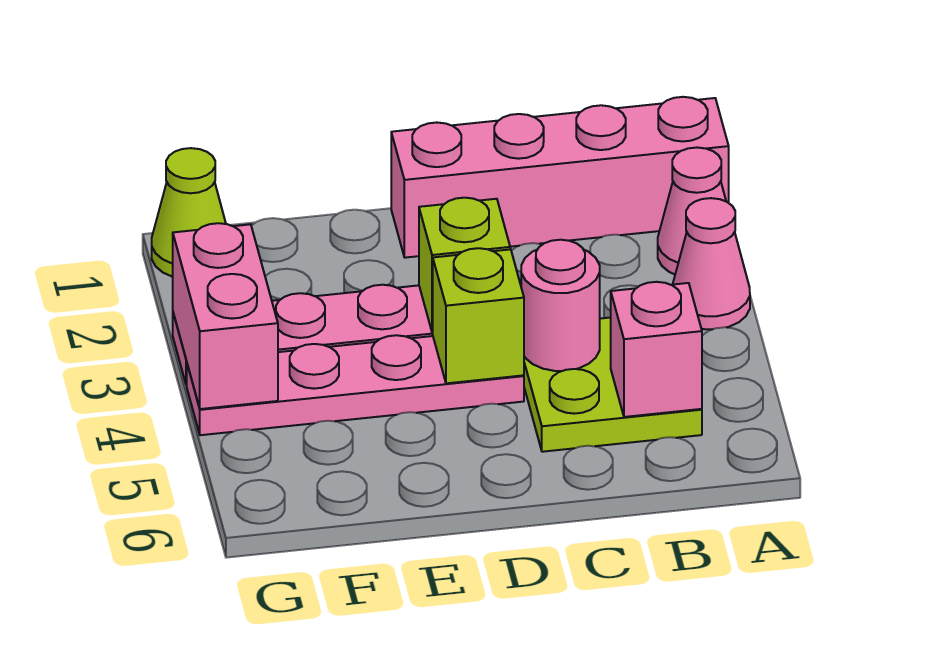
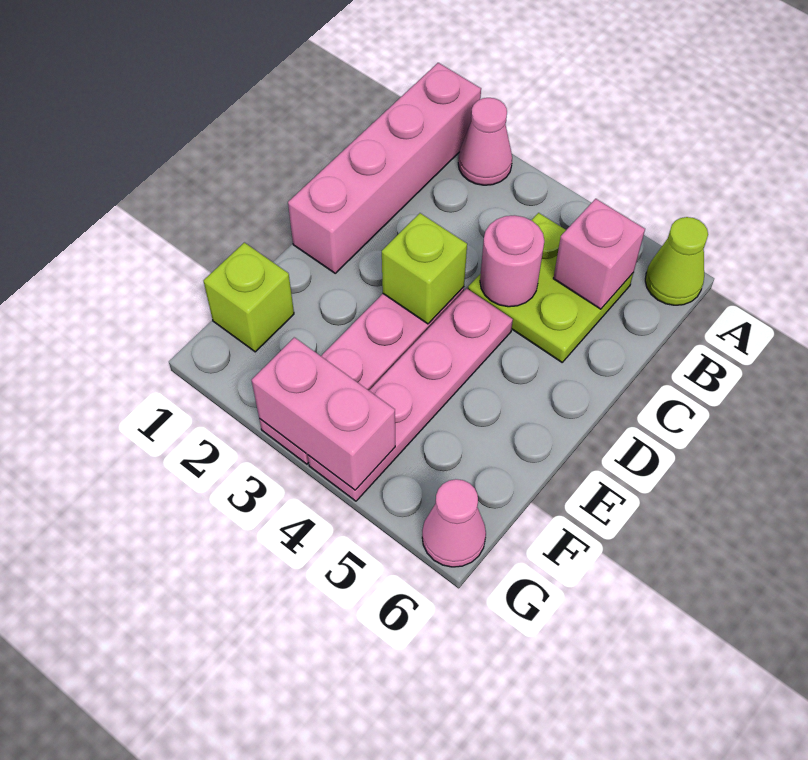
pink cone A3 level 1 -> pink cone G6 level 1
lime brick D4 level 2 -> lime brick F1 level 1
lime cone G1 level 1 -> lime cone A6 level 1

